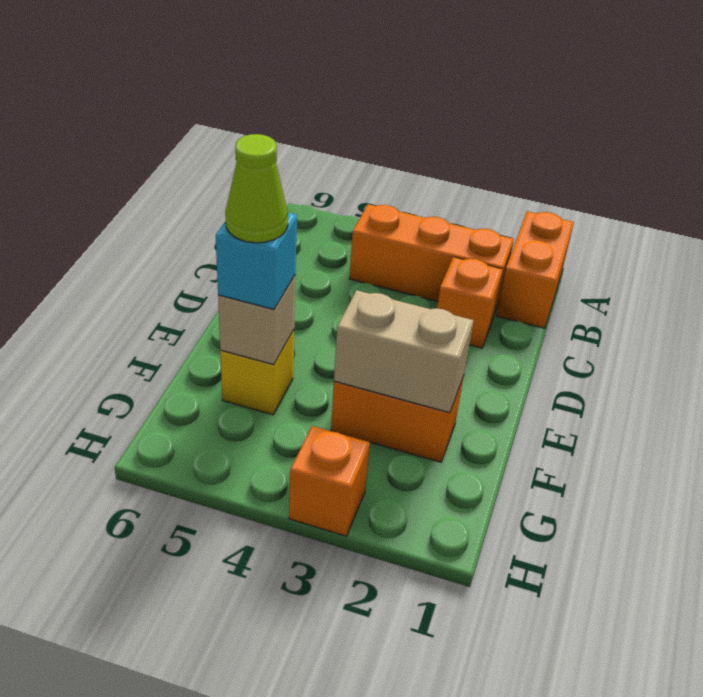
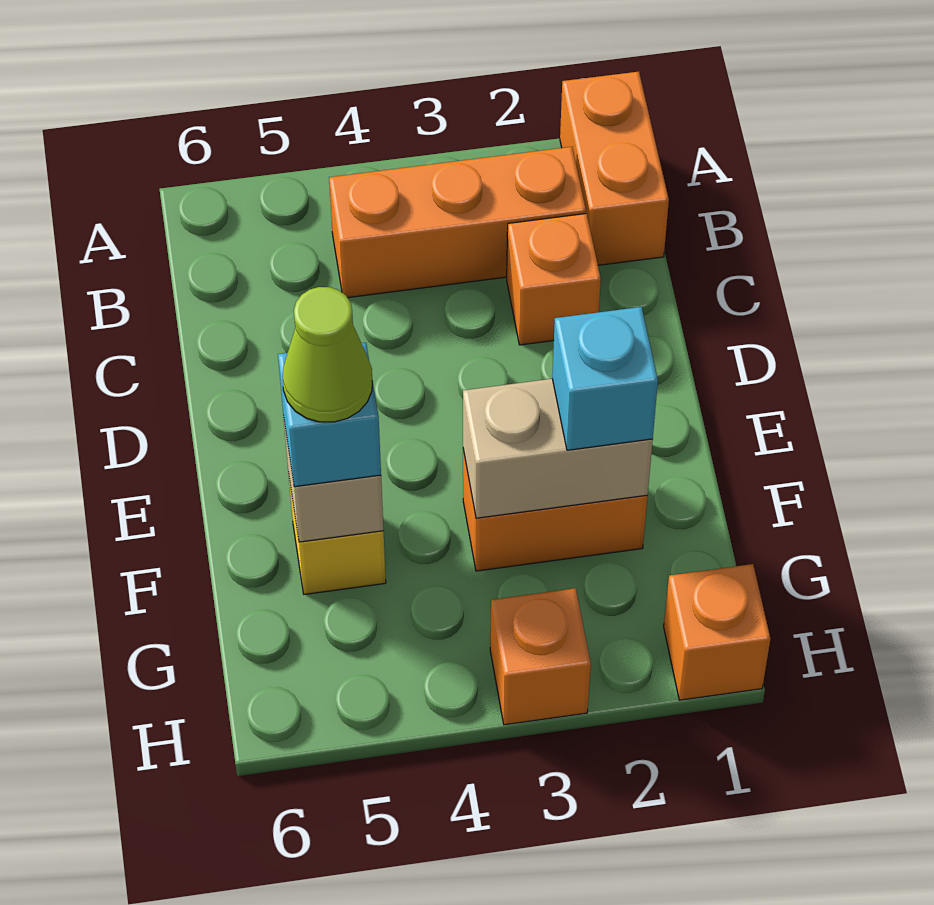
none -> cyan brick F2 level 3
none -> orange brick H1 level 1

